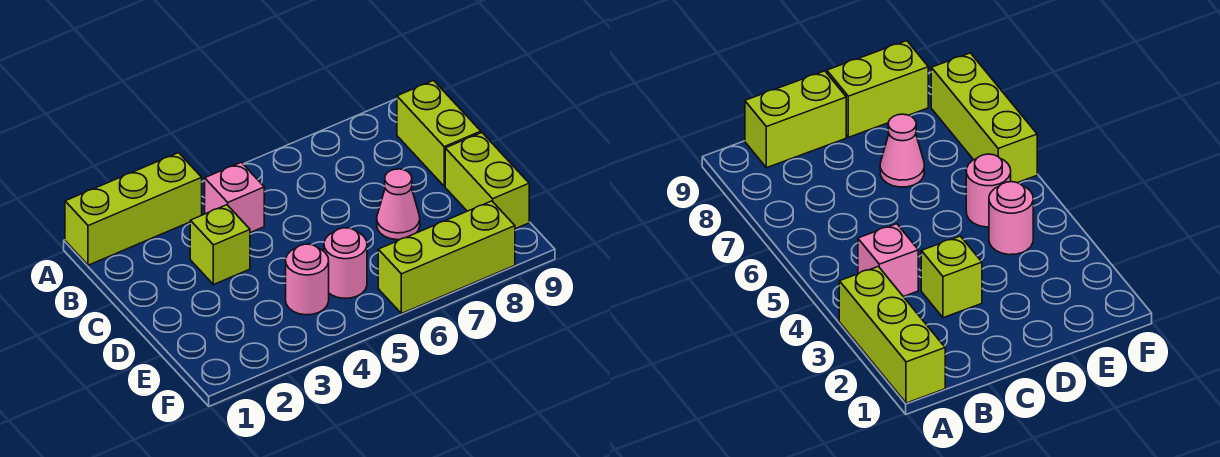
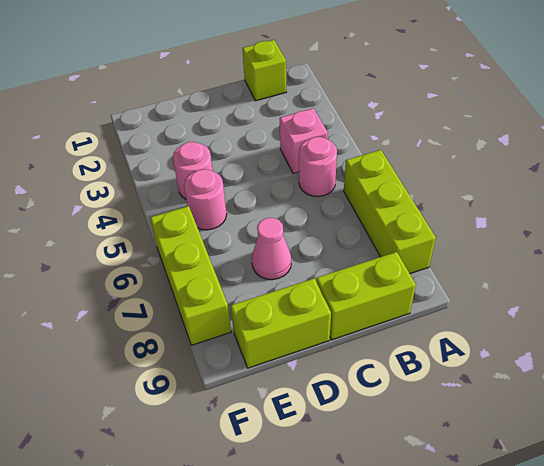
lime brick A1:A3 level 1 -> lime brick A6:A8 level 1
none -> pink round brick B5 level 1
lime brick C3 level 1 -> lime brick B1 level 1

